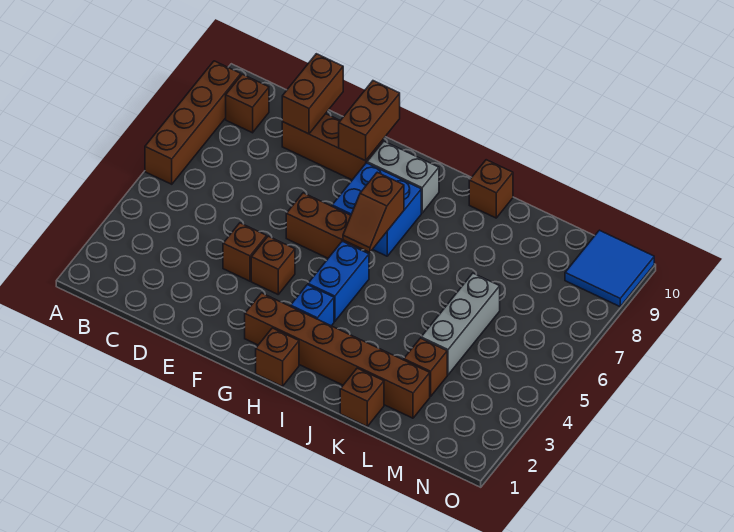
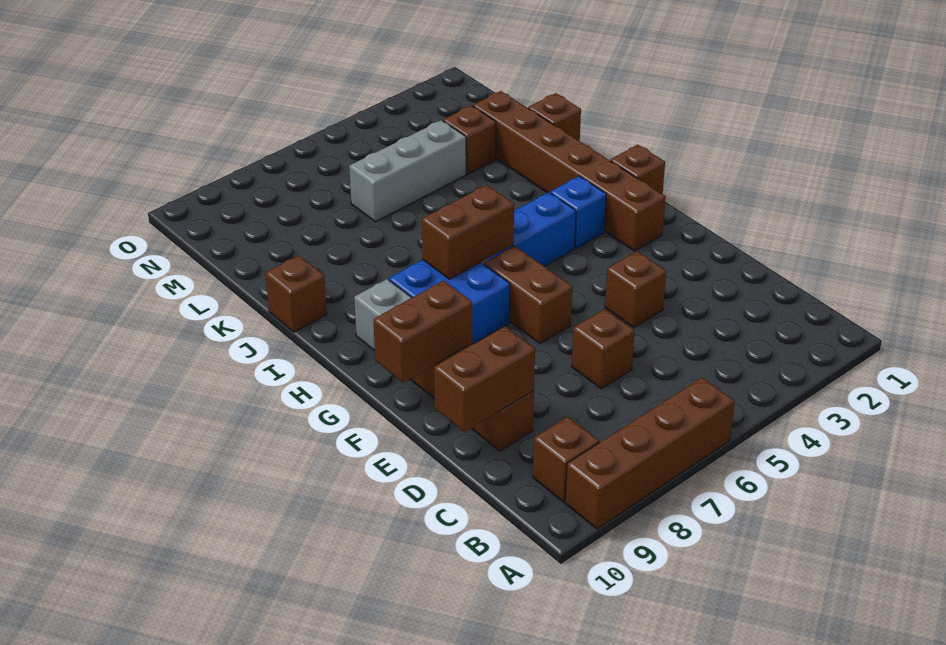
brown brick F4 level 1 -> brown brick D6 level 1
brown slope H6:H7 level 2 top 7 -> brown brick H6:H7 level 2
blue tile N9:O10 level 1 -> none

